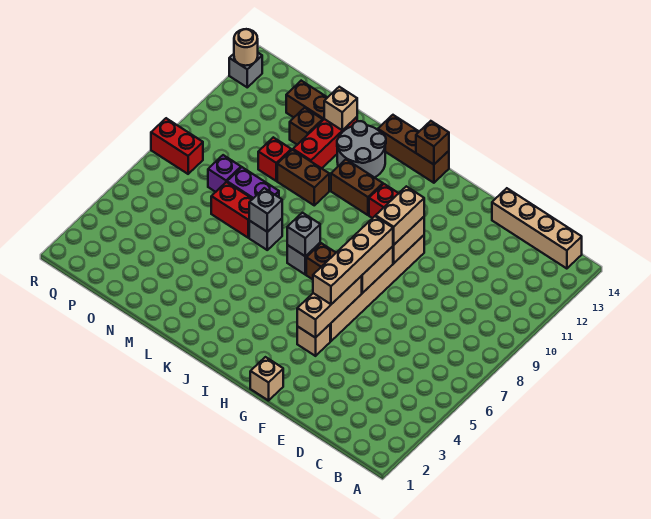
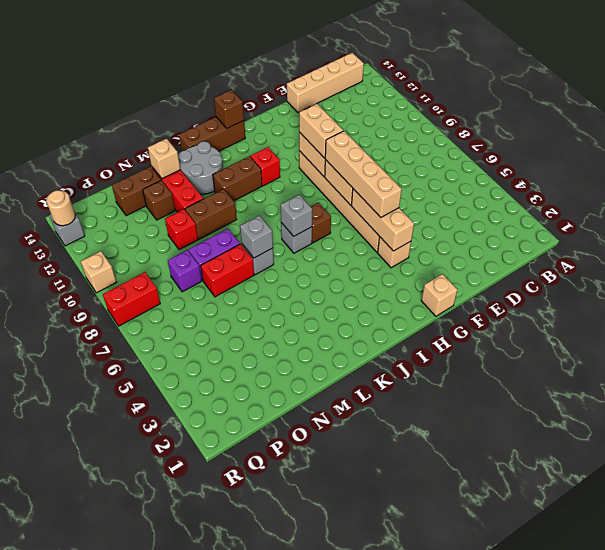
none -> tan brick R10 level 1

